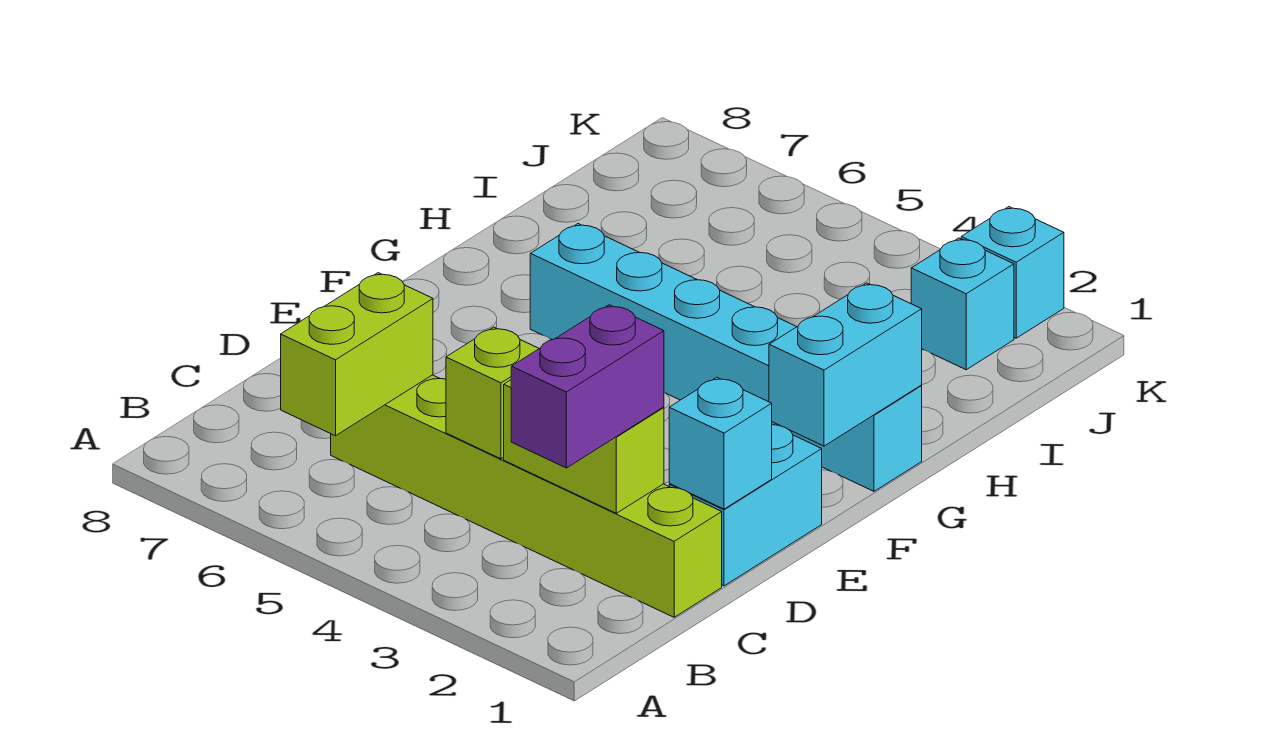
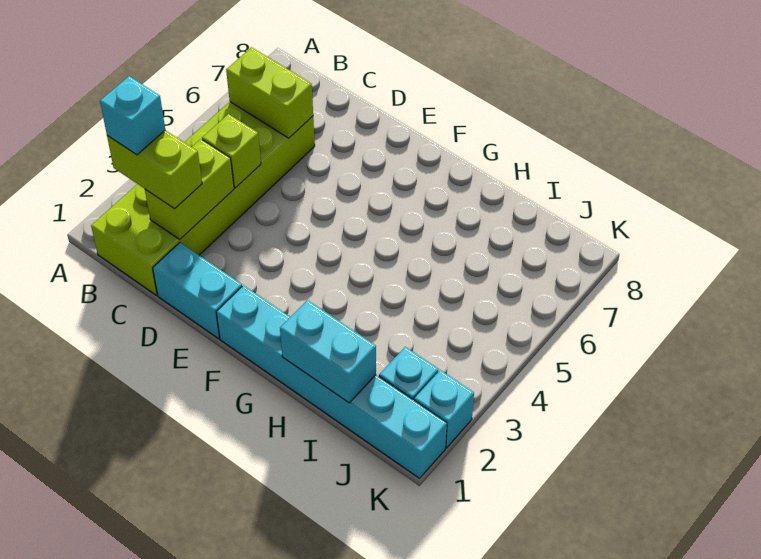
purple brick B2:C2 level 3 -> lime brick B2:C2 level 3
lime brick C1:C6 level 1 -> lime brick B1:C6 level 1
cyan brick D1 level 2 -> cyan brick B2 level 4
cyan brick F1:G1 level 2 -> cyan brick H1:I1 level 2
cyan brick G1:G6 level 1 -> cyan brick F1:K1 level 1

